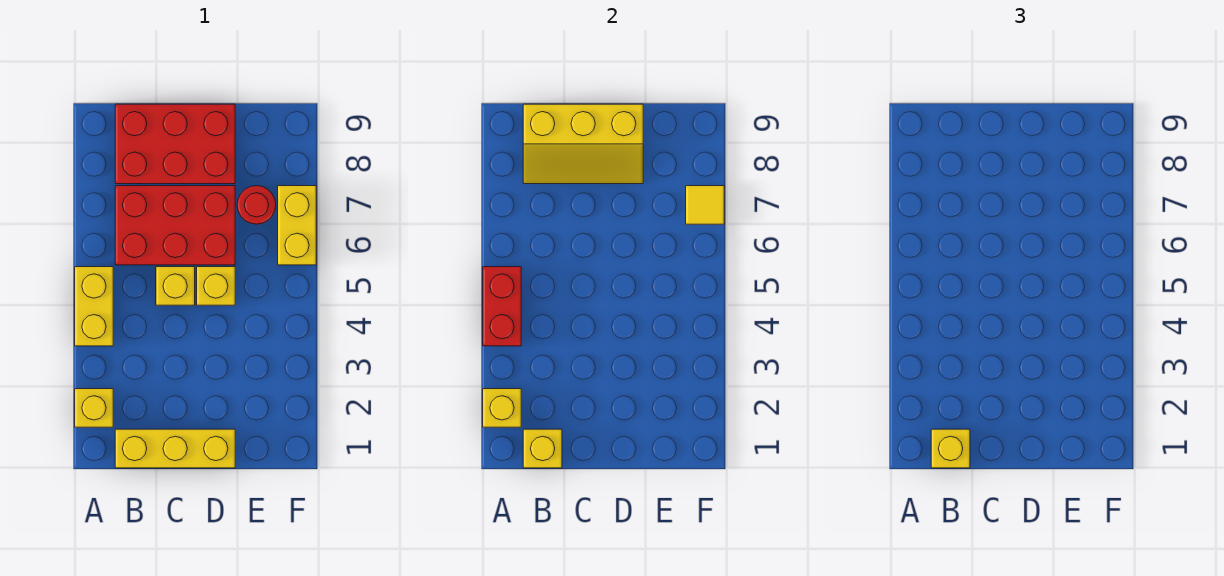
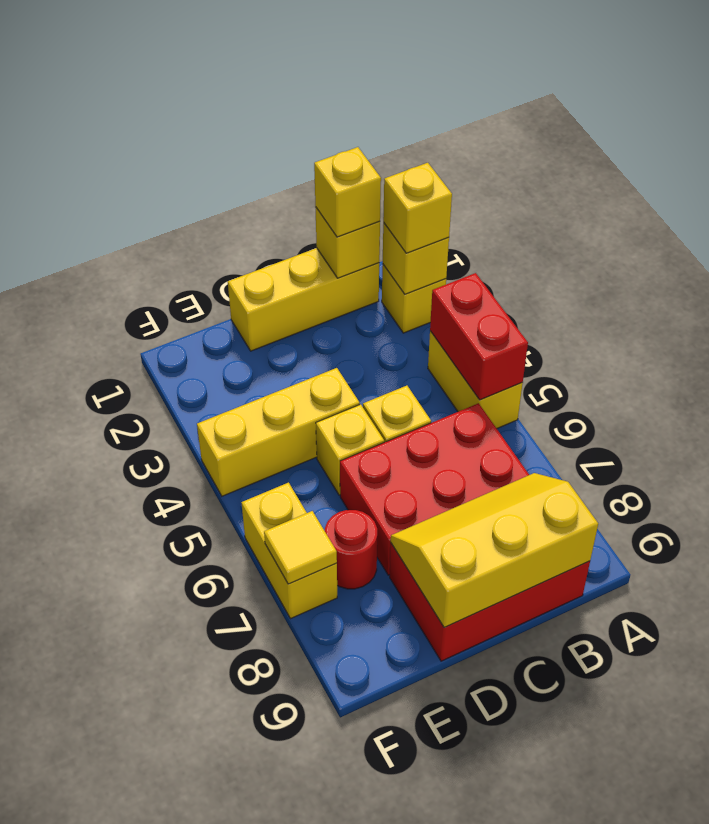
none -> yellow brick A2 level 3
none -> yellow brick D4:F4 level 1

